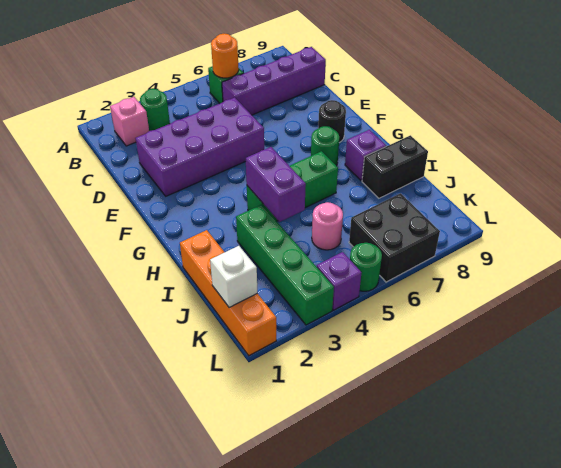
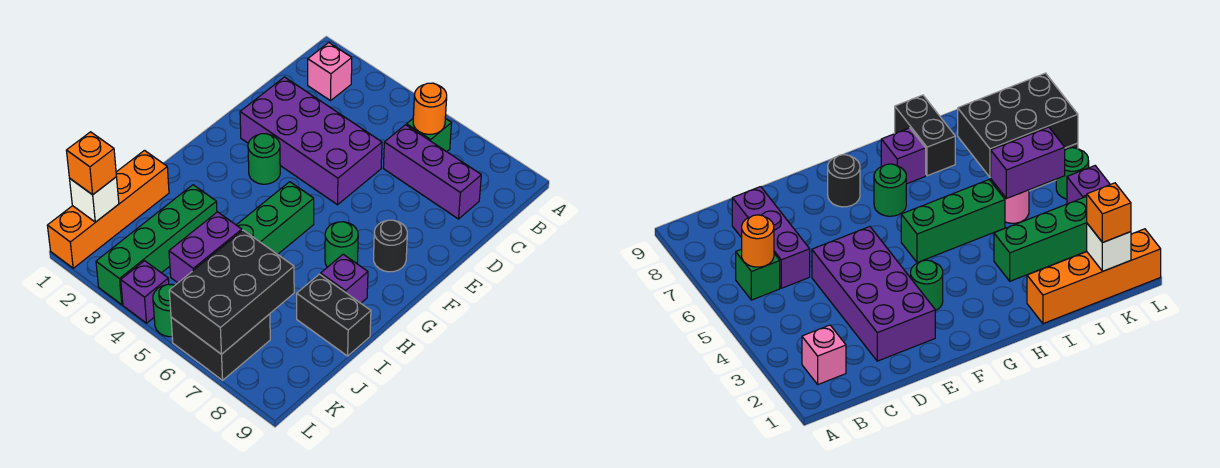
green round brick B3 level 1 -> green round brick F3 level 1
purple brick C6:C9 level 1 -> purple brick C6:C8 level 1
green brick H4:H6 level 1 -> green brick G5:I5 level 1
purple brick H4:I4 level 2 -> purple brick J5:K5 level 2
none -> black brick J6:L7 level 2
none -> orange brick K1 level 3

